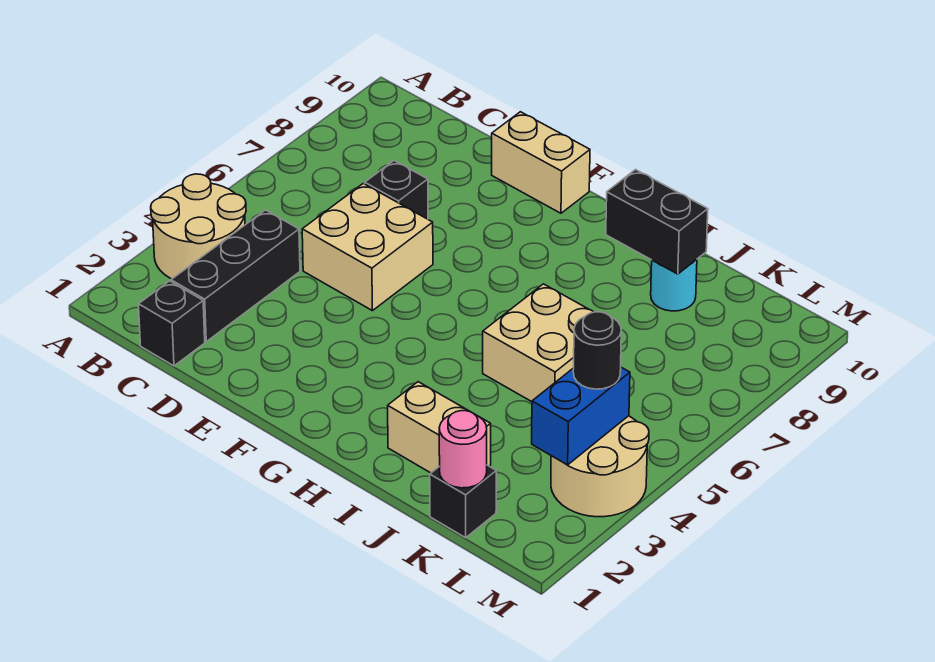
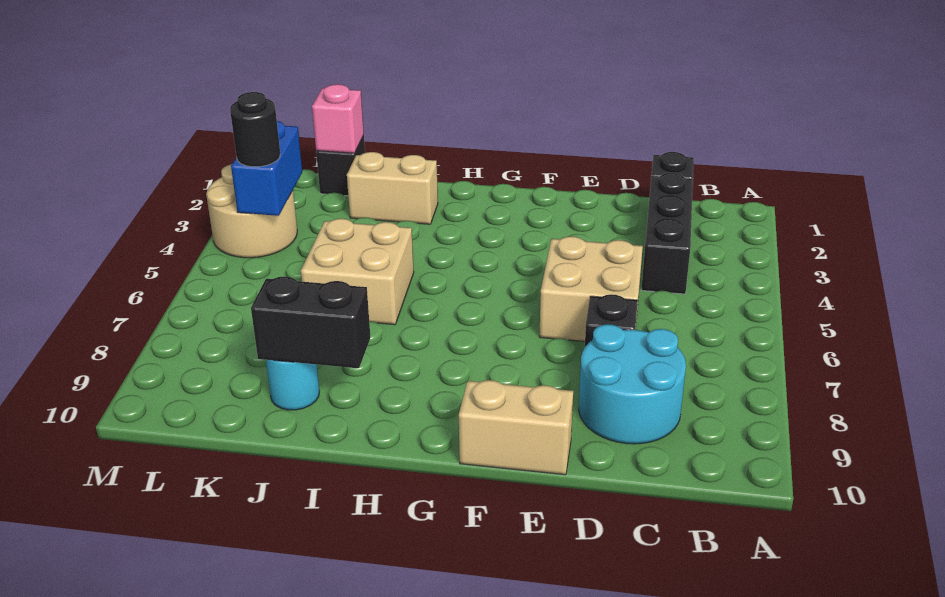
tan round brick A3:B4 level 1 -> none
none -> cyan round brick C8:D9 level 1
pink round brick K1 level 2 -> pink brick K1 level 2

